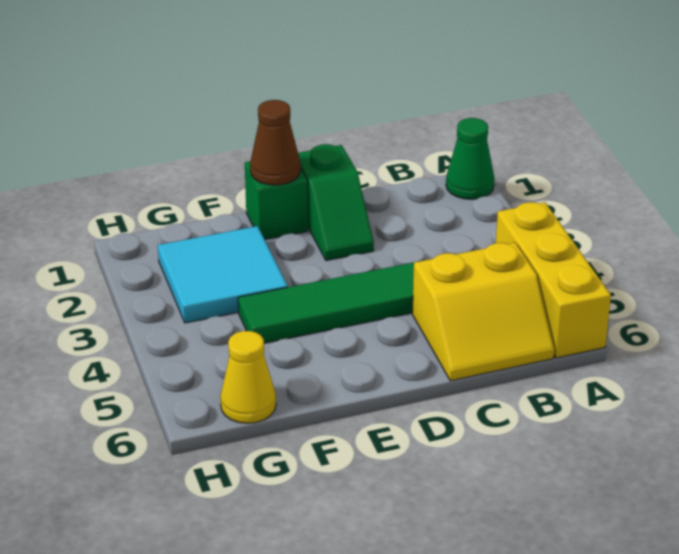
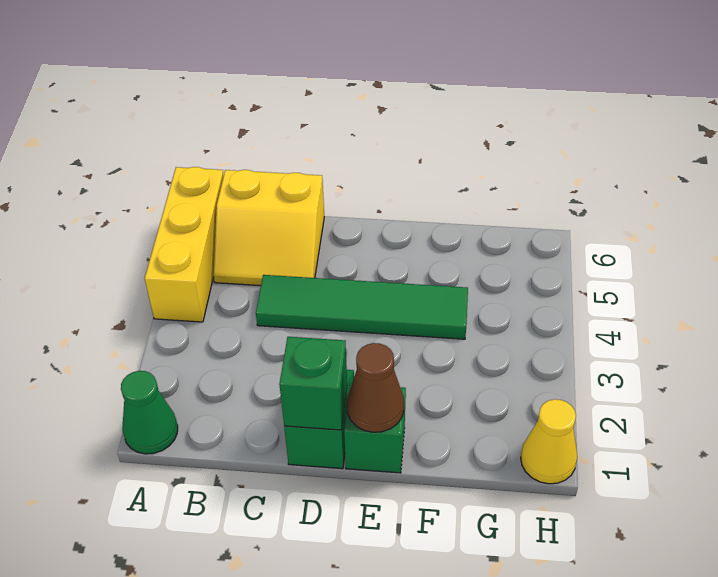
yellow slope B5:C6 level 1 top 5 -> yellow slope B5:C6 level 1 top 6
none -> green brick D1 level 2
cyan tile F2:G3 level 1 -> none
yellow cone G6 level 1 -> yellow cone H1 level 1

